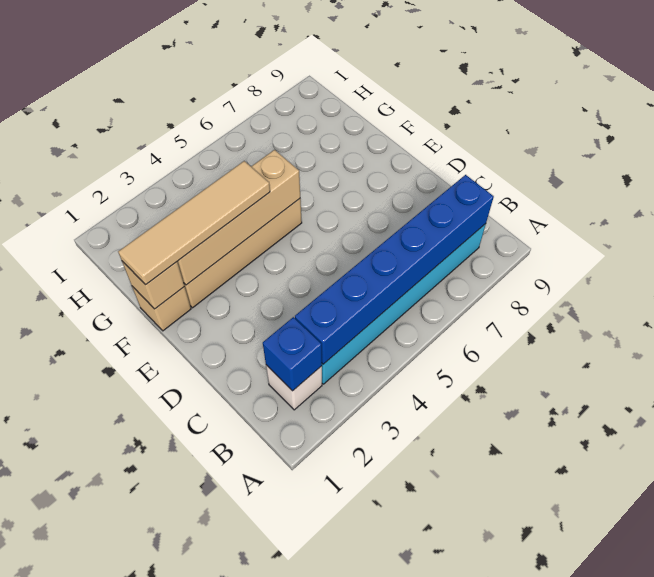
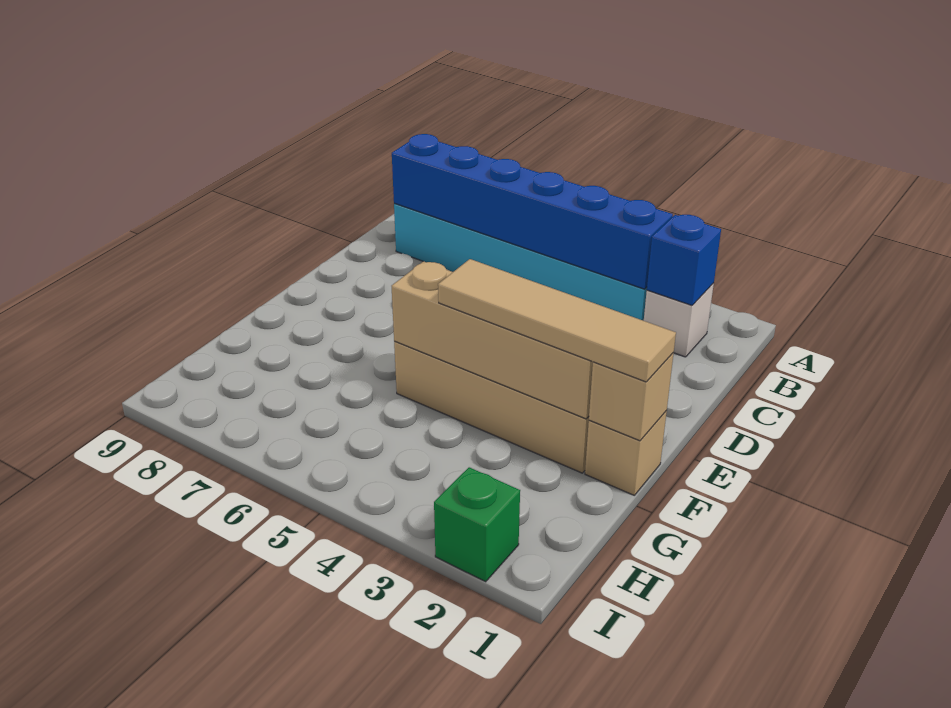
none -> green brick I2 level 1

